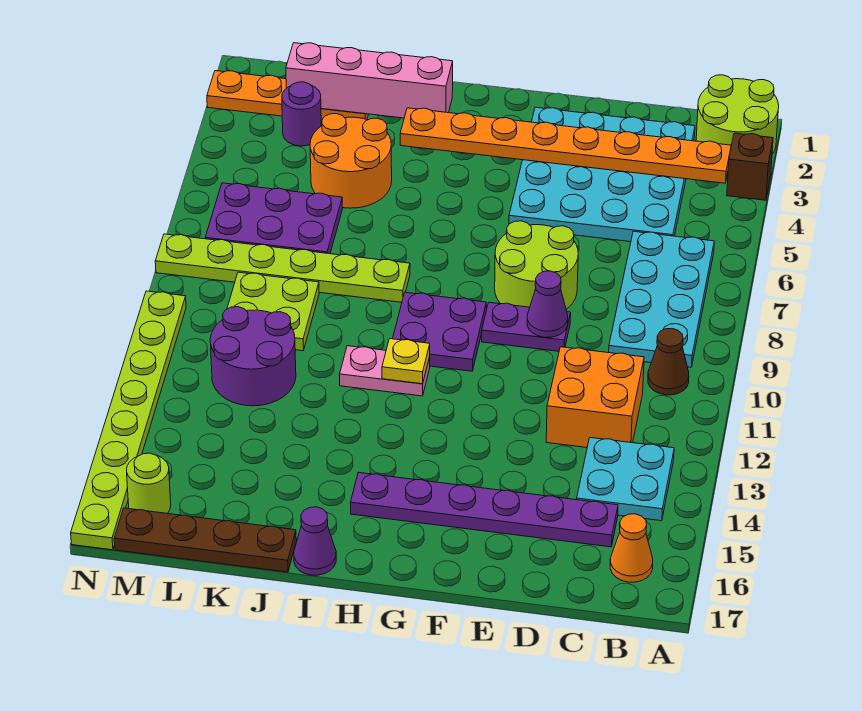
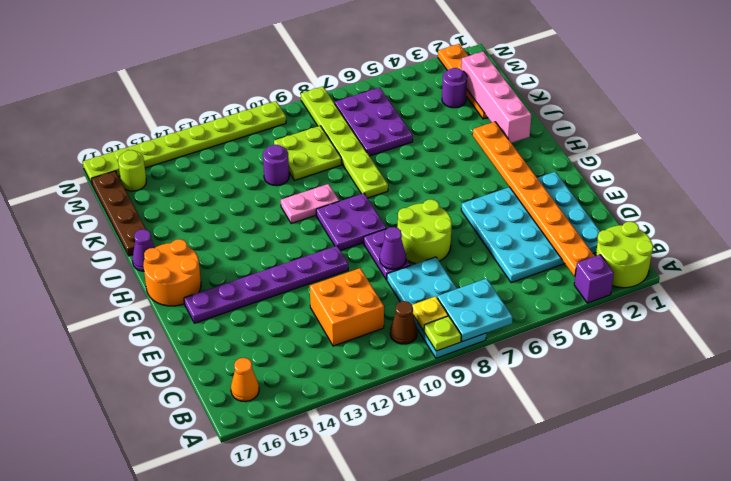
brown brick A3 level 1 -> purple brick A3 level 1
none -> lime plate A9 level 2
cyan plate B6:C9 level 1 -> cyan plate A8:D9 level 1
cyan plate B13:C14 level 1 -> cyan plate A7:B8 level 2
purple plate C15:H15 level 1 -> purple plate F11:F16 level 1
pink plate H11:I11 level 1 -> pink plate I10:I11 level 1
yellow plate H11 level 2 -> yellow plate B9 level 2
orange round brick J4:K5 level 1 -> orange round brick G16:H17 level 1
purple round brick K11:L12 level 1 -> purple round brick K11 level 1

